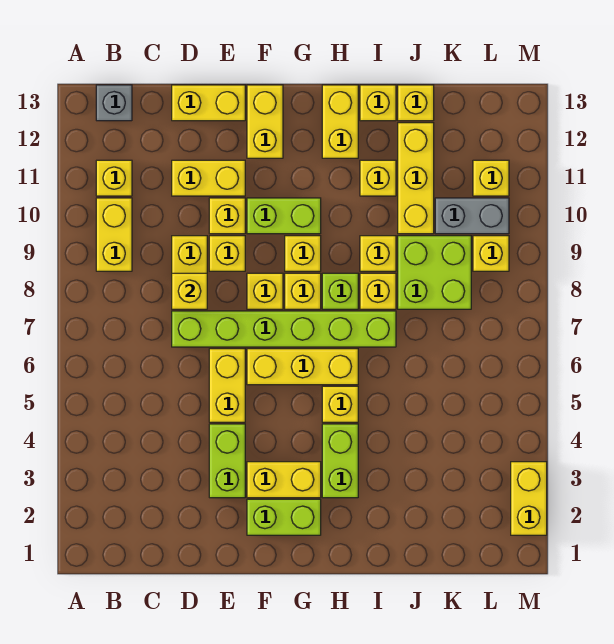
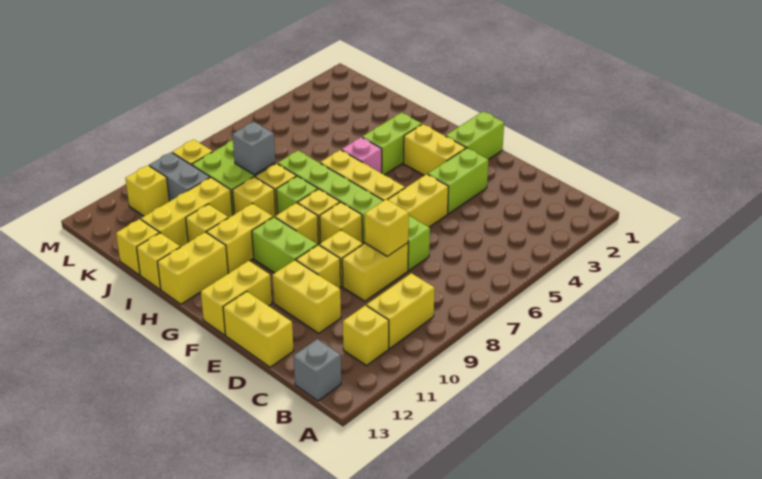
lime brick F2:G2 level 1 -> lime brick F1:F2 level 1
yellow brick H5 level 1 -> pink brick H5 level 1
none -> grey brick J8 level 2
yellow brick M2:M3 level 1 -> yellow brick H10:H11 level 1

